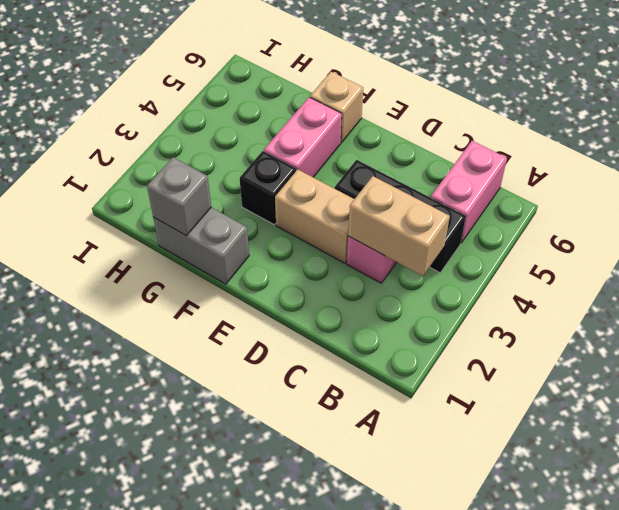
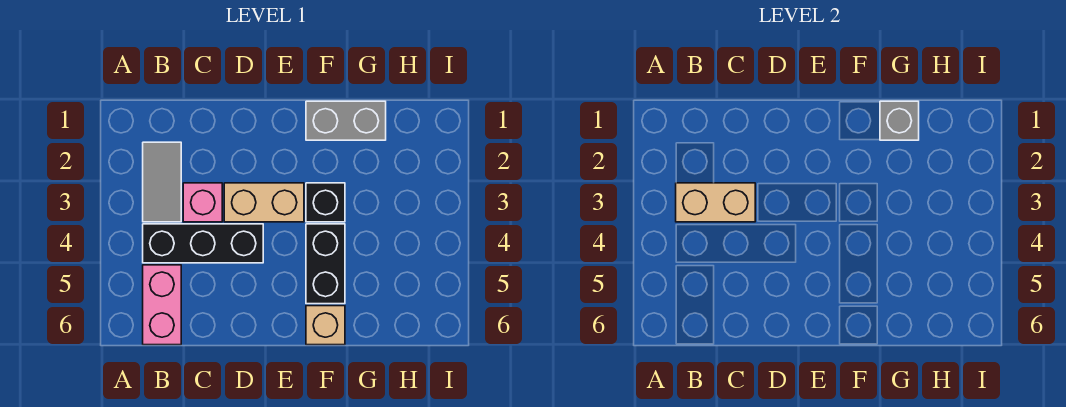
none -> grey tile B2:B3 level 1
pink brick F4:F5 level 1 -> black brick F4:F5 level 1

